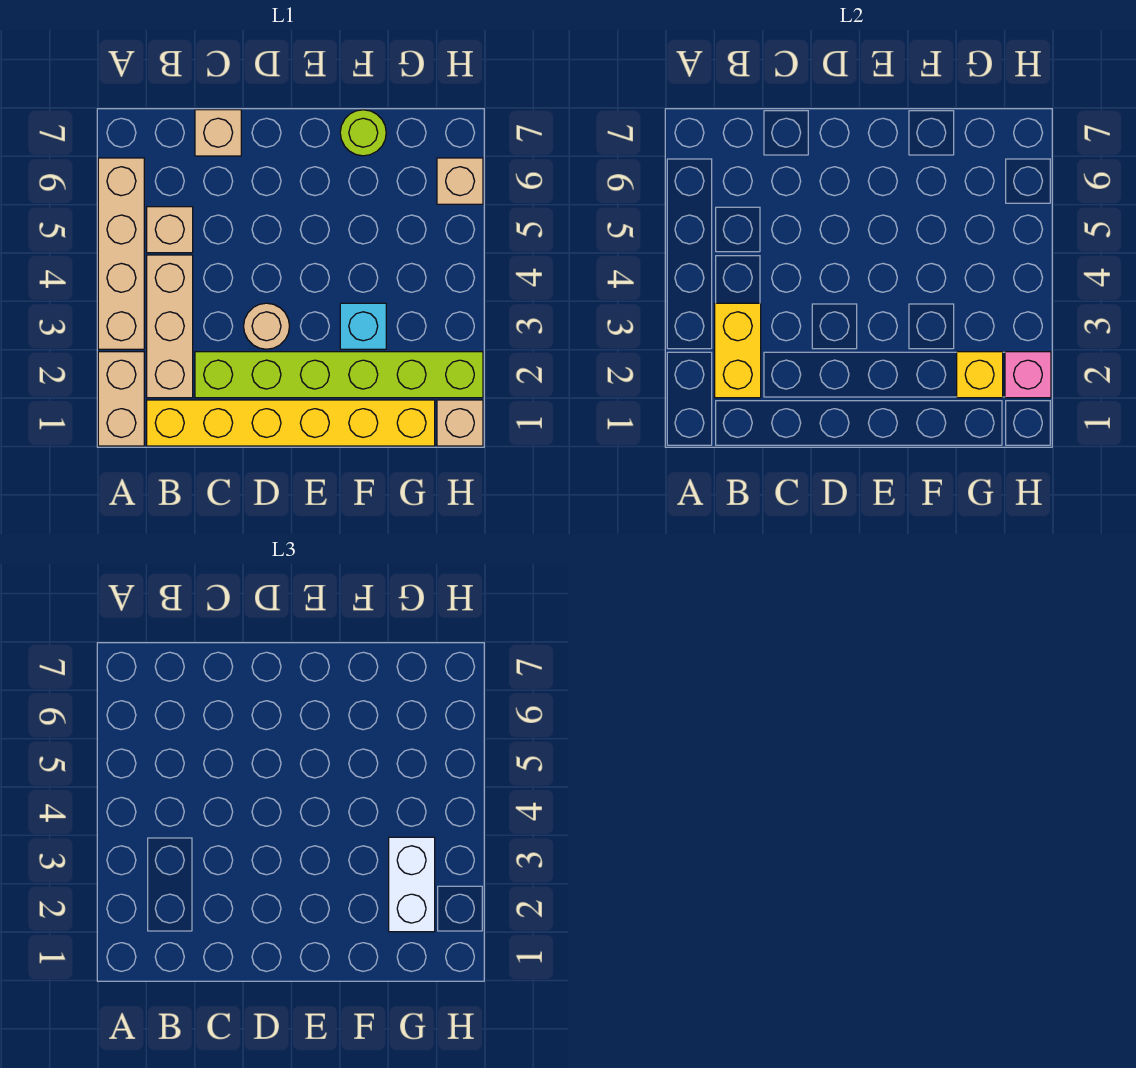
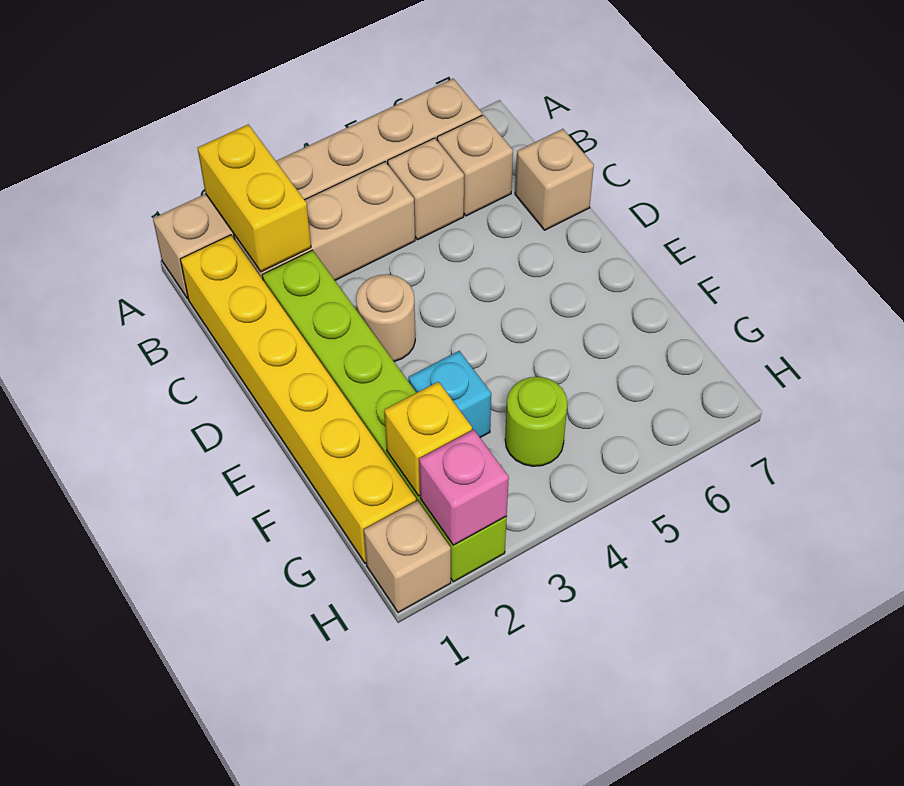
yellow brick B2:B3 level 2 -> yellow brick A2:B2 level 2
lime round brick F7 level 1 -> lime round brick G4 level 1
white brick G2:G3 level 3 -> none
tan brick H6 level 1 -> tan brick B6 level 1

